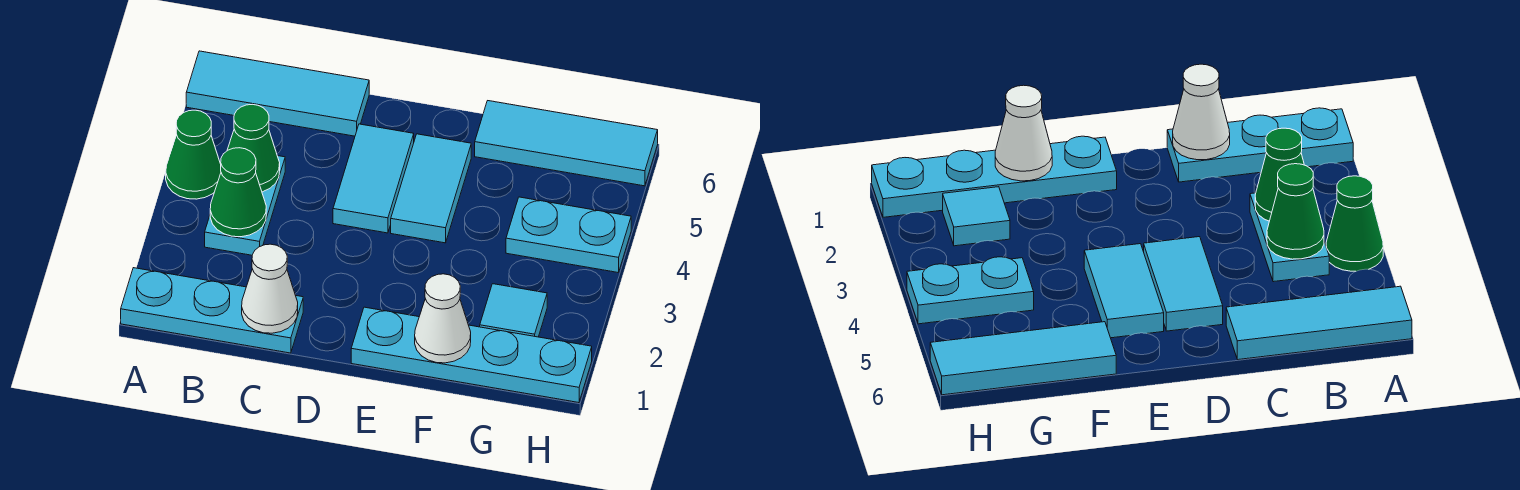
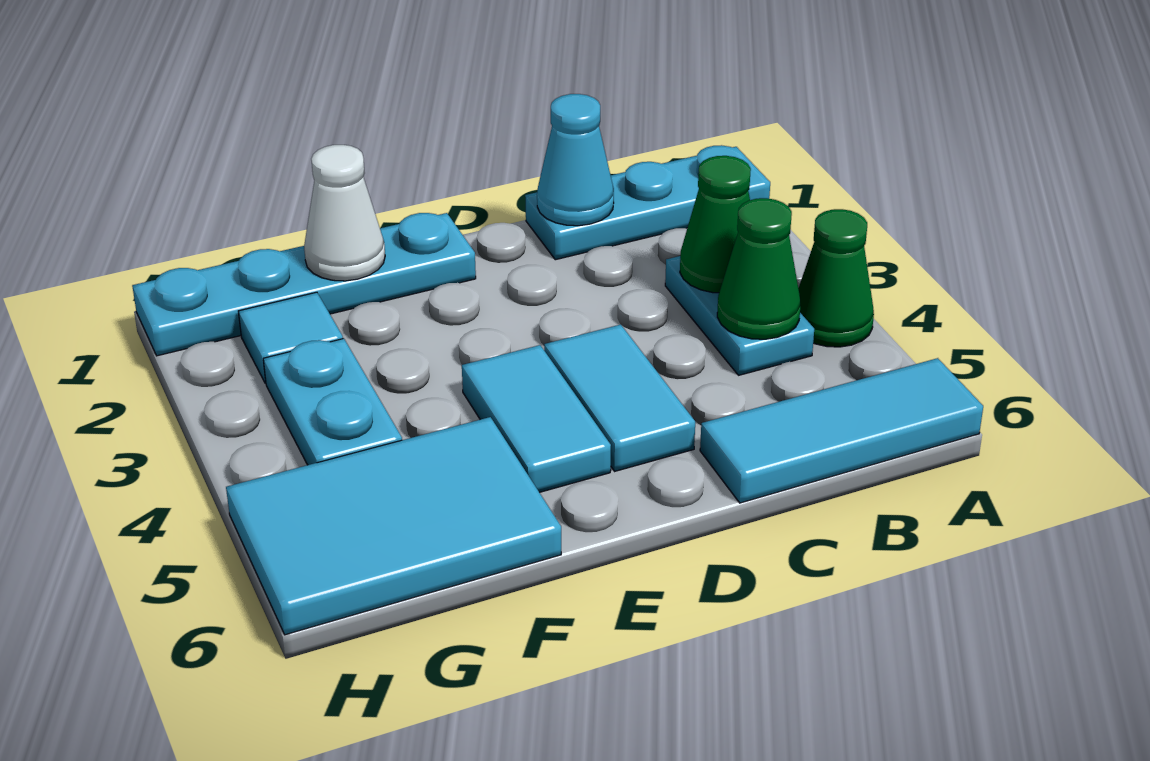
white cone C1 level 2 -> cyan cone C1 level 2
cyan tile F6:H6 level 1 -> cyan tile F5:H6 level 1
cyan plate G4:H4 level 1 -> cyan plate G3:G4 level 1

